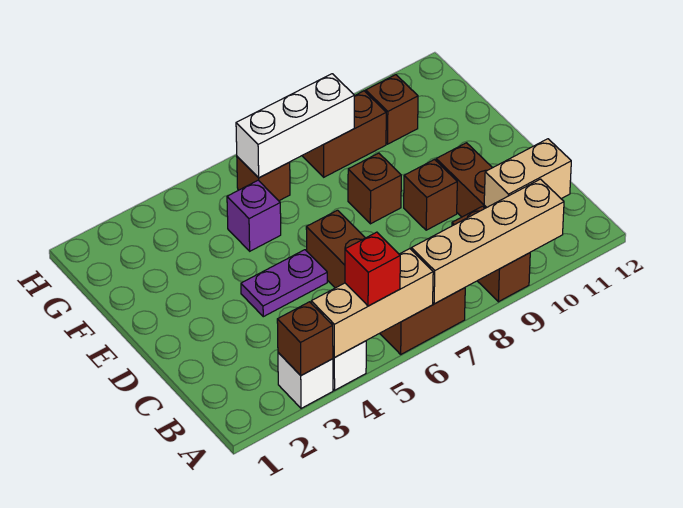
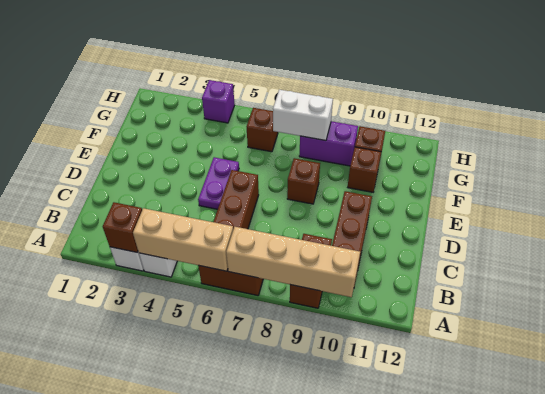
red brick A5 level 3 -> none
tan brick B10:B11 level 2 -> none
purple plate D4:D5 level 1 -> purple plate D5:E5 level 1
brown brick D9 level 1 -> brown brick F10 level 1
purple brick F5 level 1 -> purple brick H4 level 1
white brick G6:G8 level 2 -> white brick G7:G8 level 2
brown brick G8:G9 level 1 -> purple brick G8:G9 level 1

